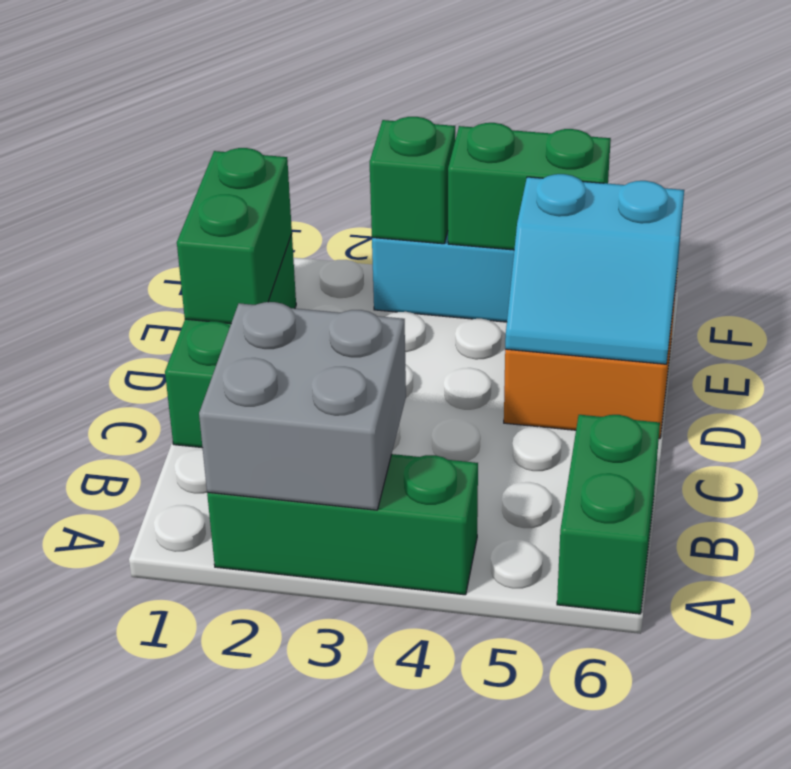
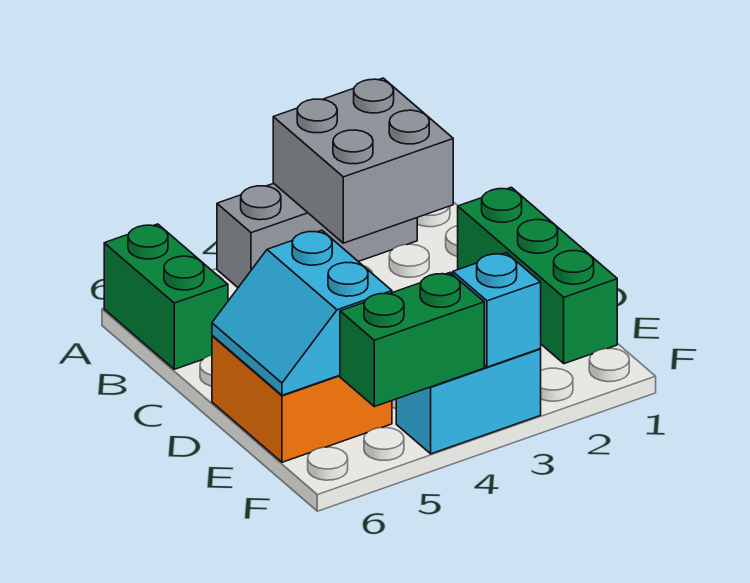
green brick A2:A4 level 1 -> grey brick A2:A4 level 1
green brick D1:E1 level 2 -> none
cyan slope D5:E6 level 2 top E -> cyan slope D5:E6 level 2 top 5
green brick F3 level 2 -> cyan brick F3 level 2

